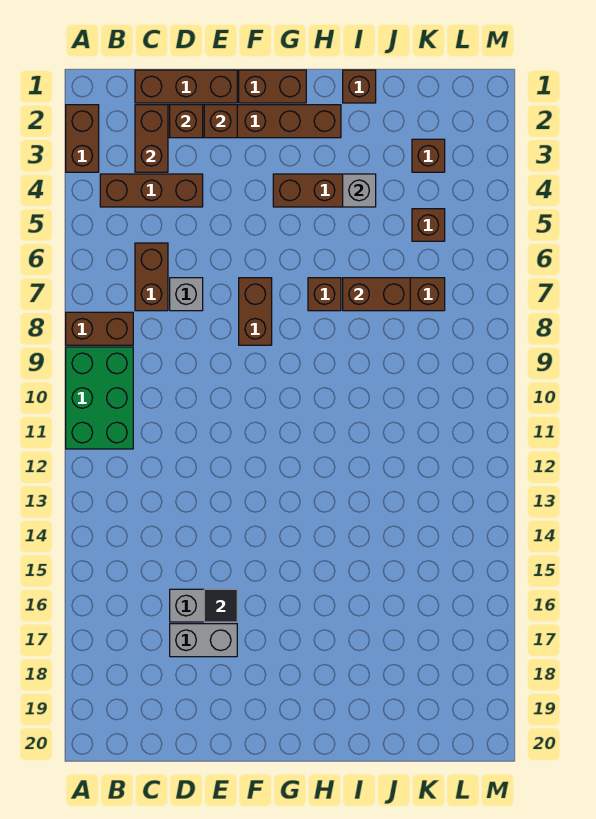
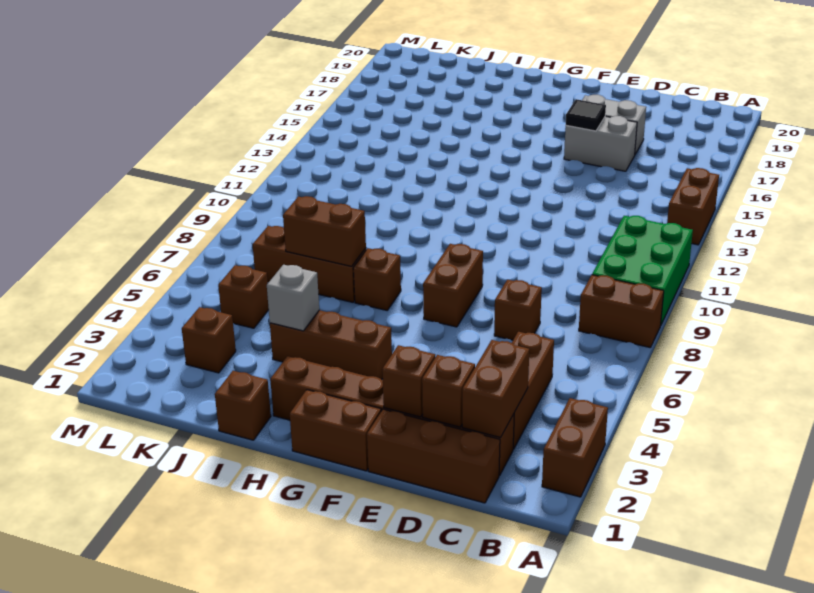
brown brick B4:D4 level 1 -> brown brick C3:C5 level 1
brown brick C6:C7 level 1 -> brown brick A13:A14 level 1
grey brick D7 level 1 -> brown brick D7 level 1

